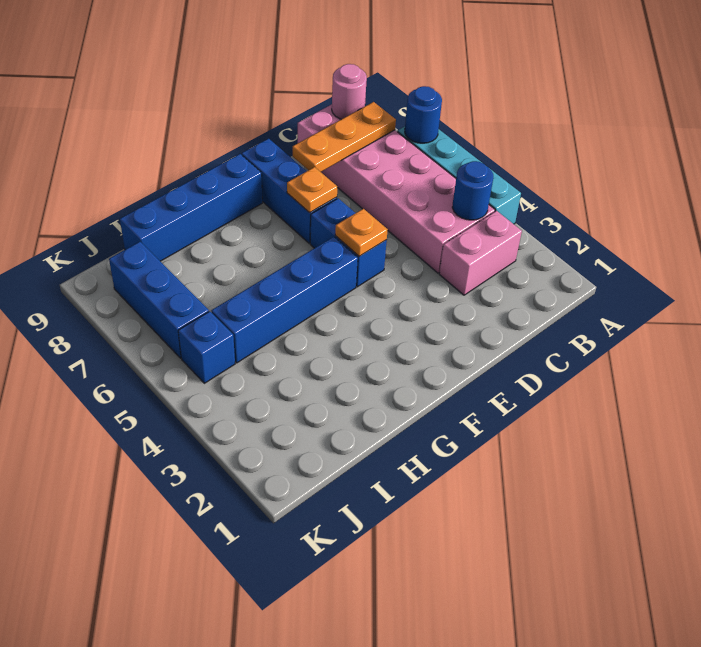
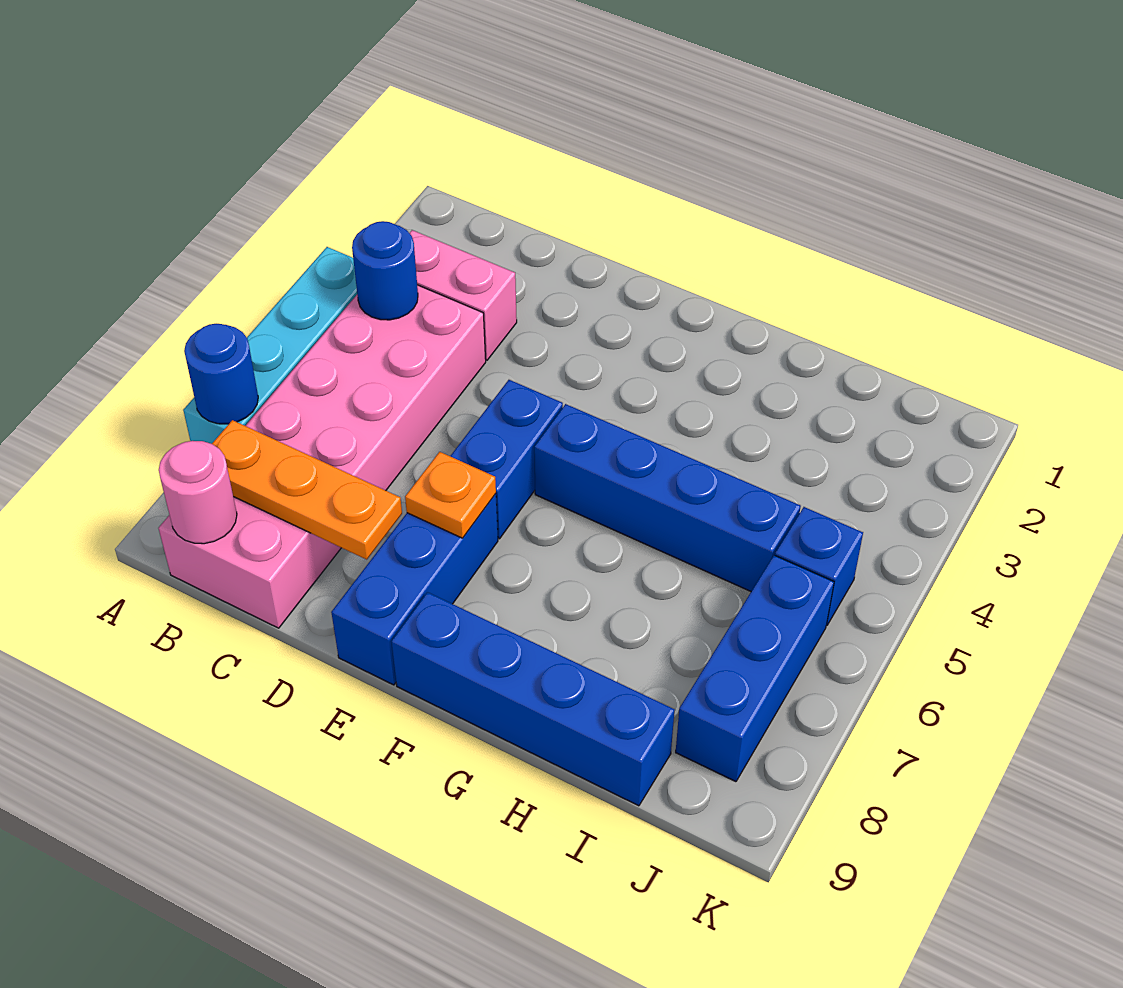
orange plate E5 level 2 -> none

